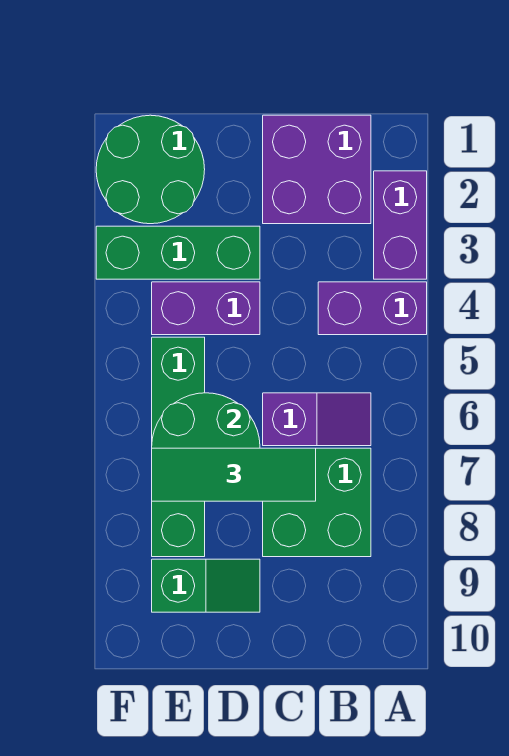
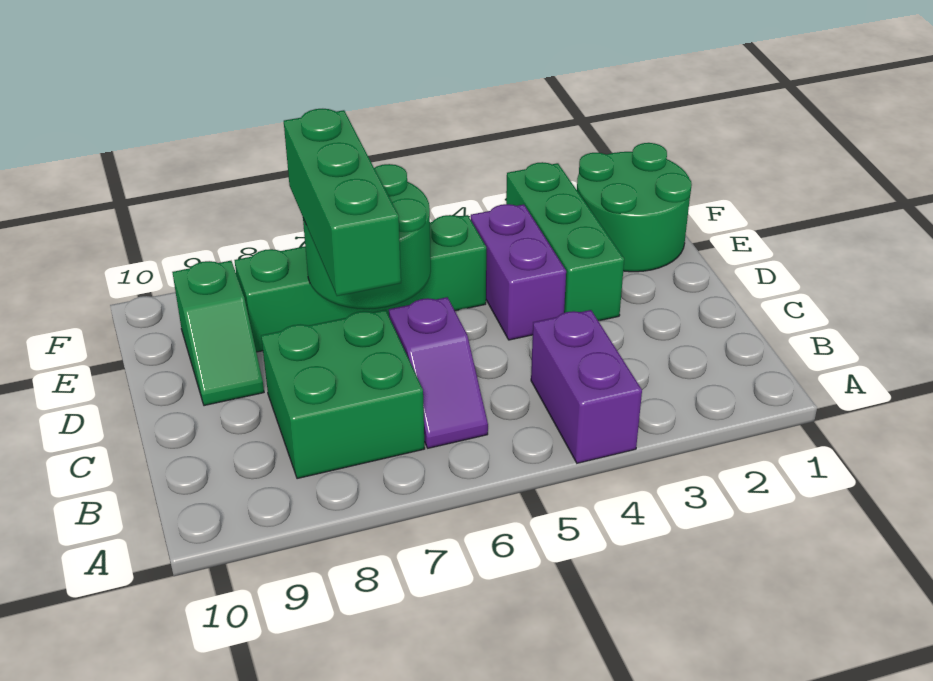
purple brick A2:A3 level 1 -> none
purple brick B1:C2 level 1 -> none
green tile C7:E7 level 3 -> green brick C7:E7 level 3

